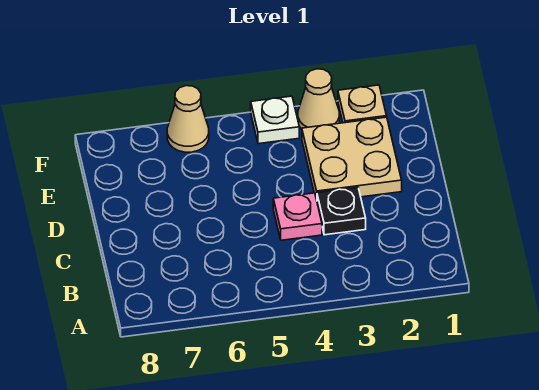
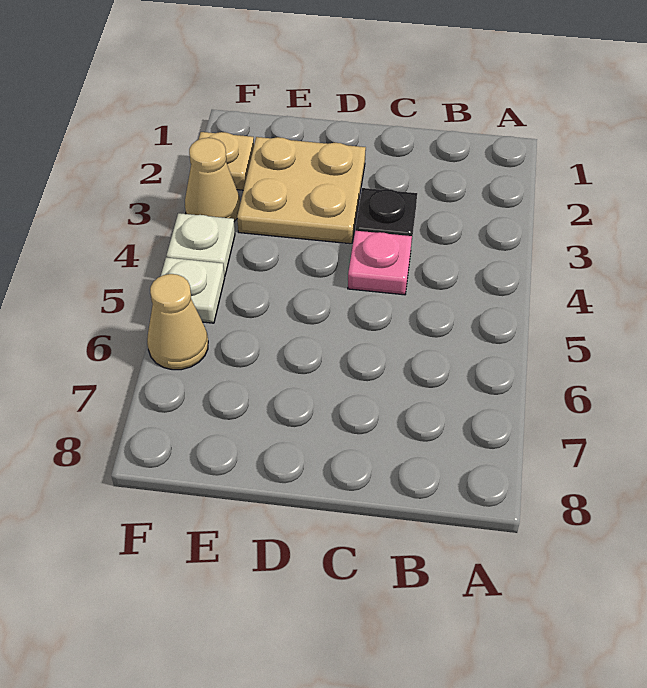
none -> white plate F5 level 1

